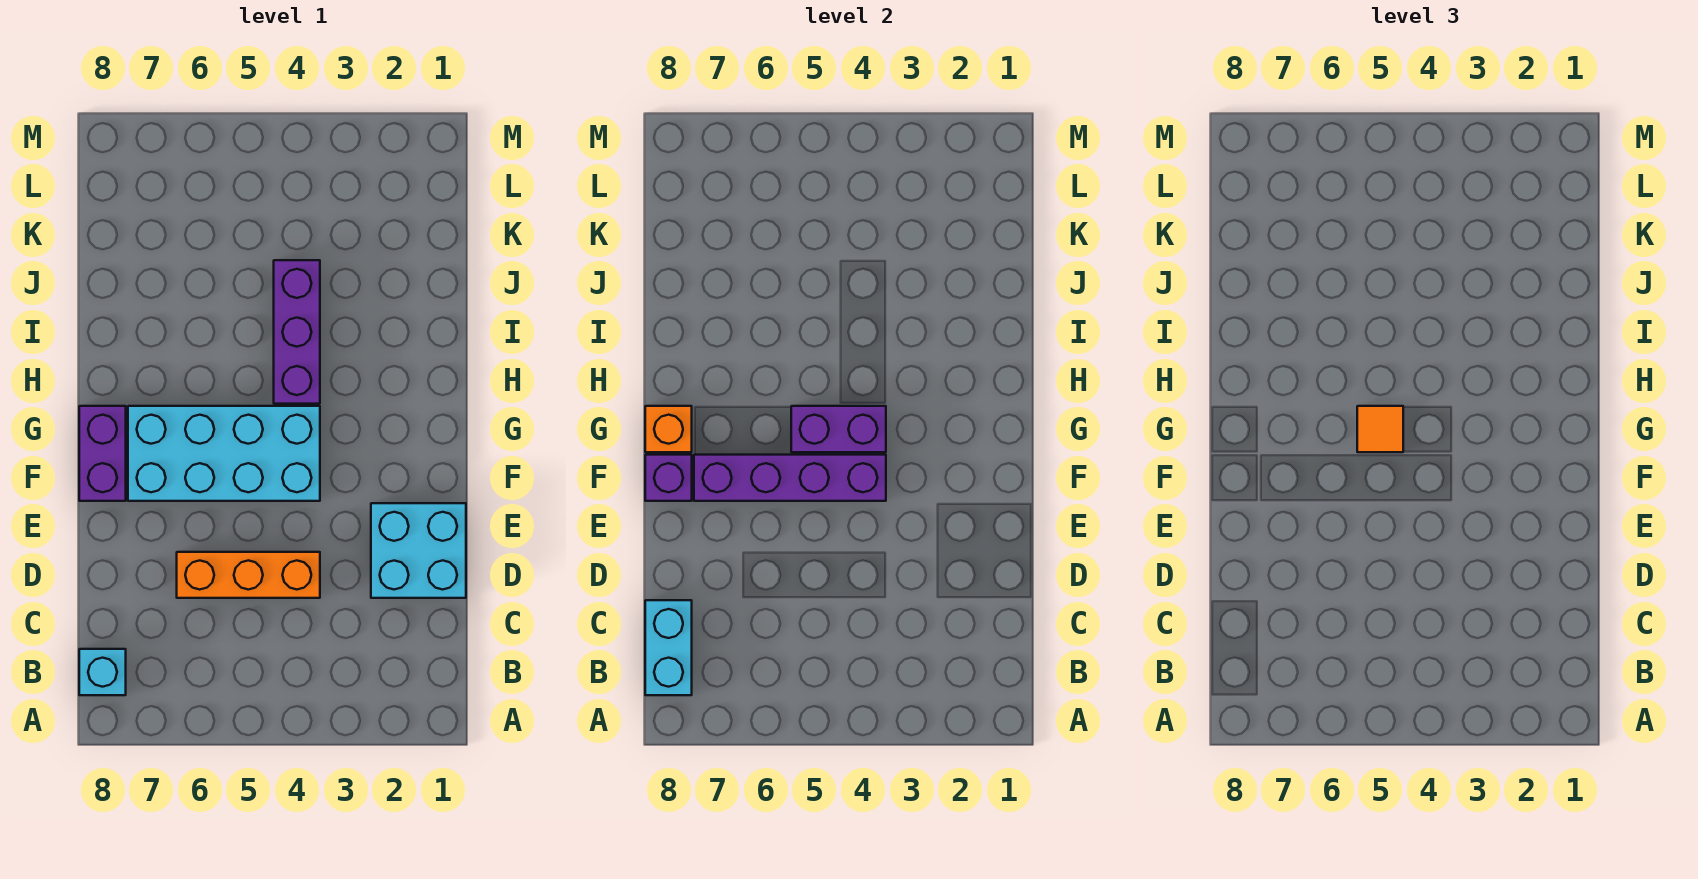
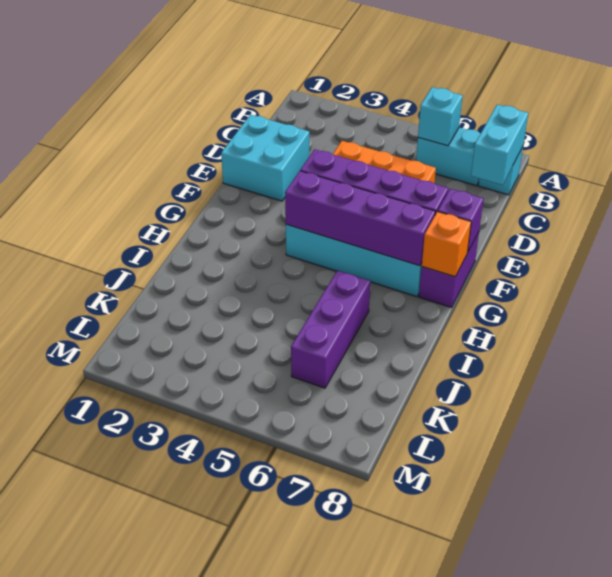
none -> cyan brick B6:B7 level 1
none -> cyan brick B6 level 2
purple brick G4:G5 level 2 -> purple brick G4:G7 level 2
orange tile G5 level 3 -> none
purple brick H4:J4 level 1 -> purple brick I6:K6 level 1

